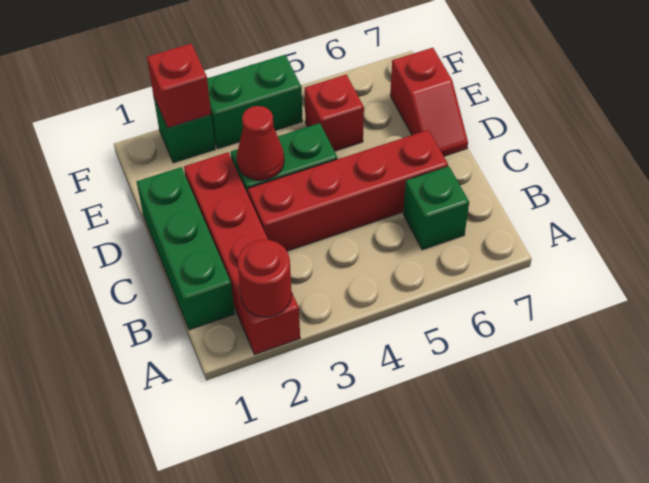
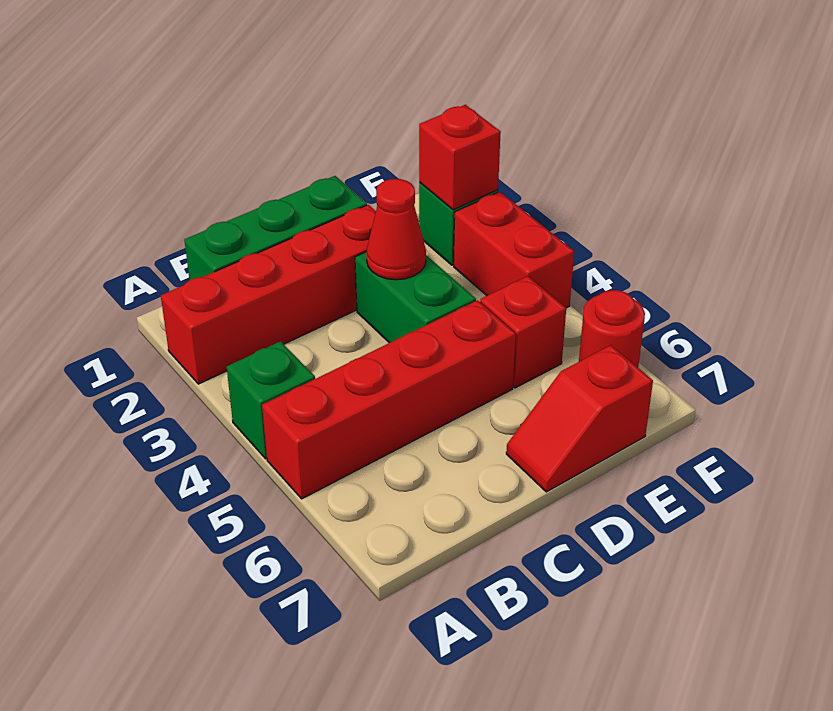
red round brick A2 level 2 -> red round brick F6 level 1
green brick B6 level 1 -> green brick A4 level 1
red brick C3:C6 level 1 -> red brick A5:D5 level 1
green brick F3:F4 level 1 -> red brick F3:F4 level 1

